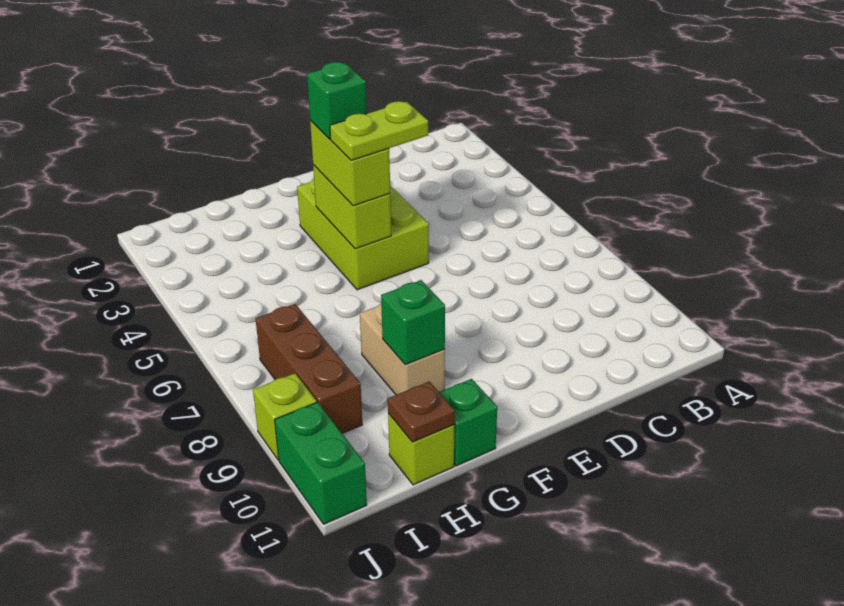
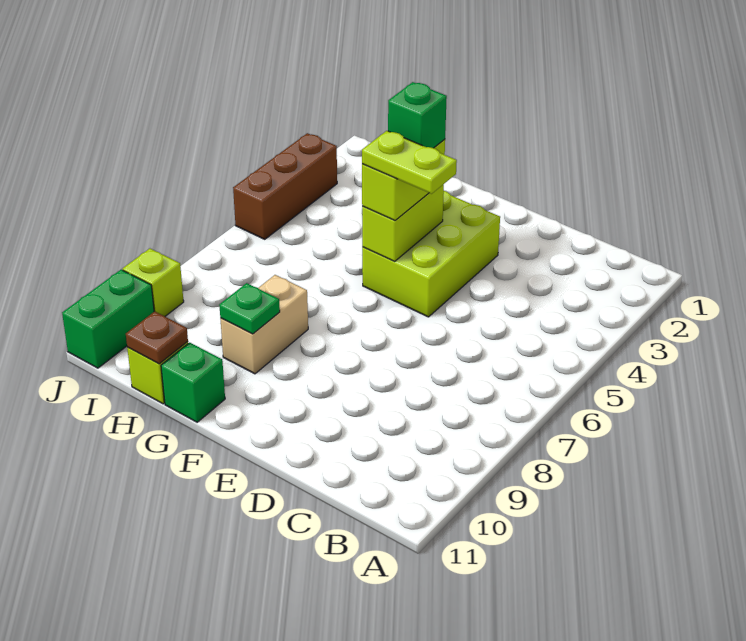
green brick G9 level 2 -> green plate G9 level 2
brown brick I7:I9 level 1 -> brown brick J3:J5 level 1

